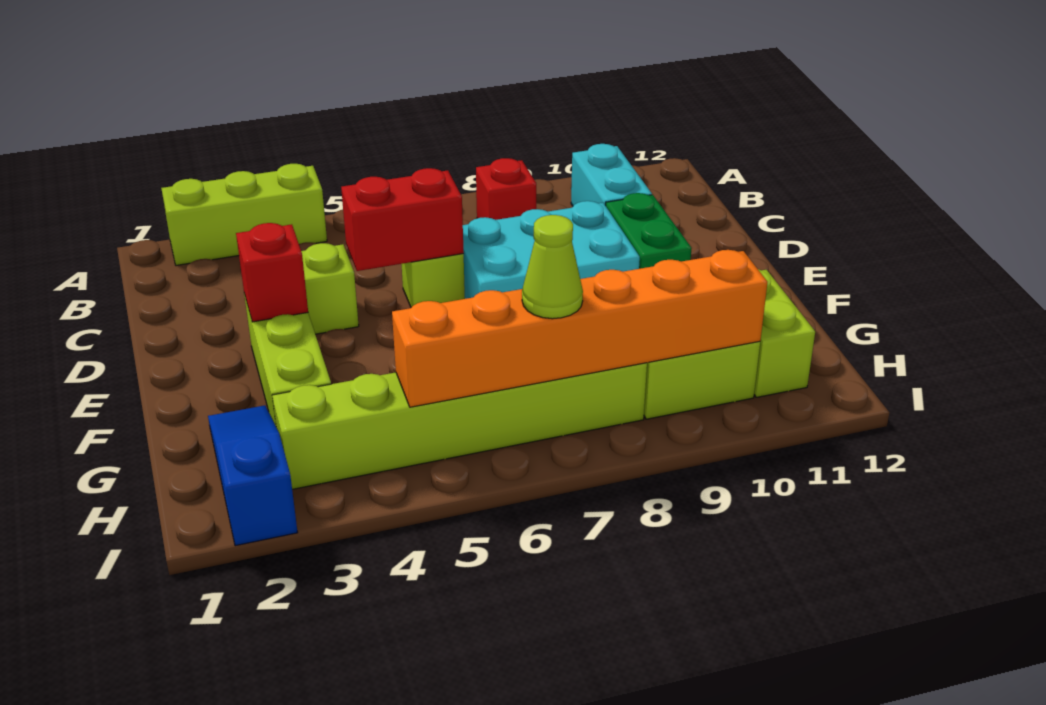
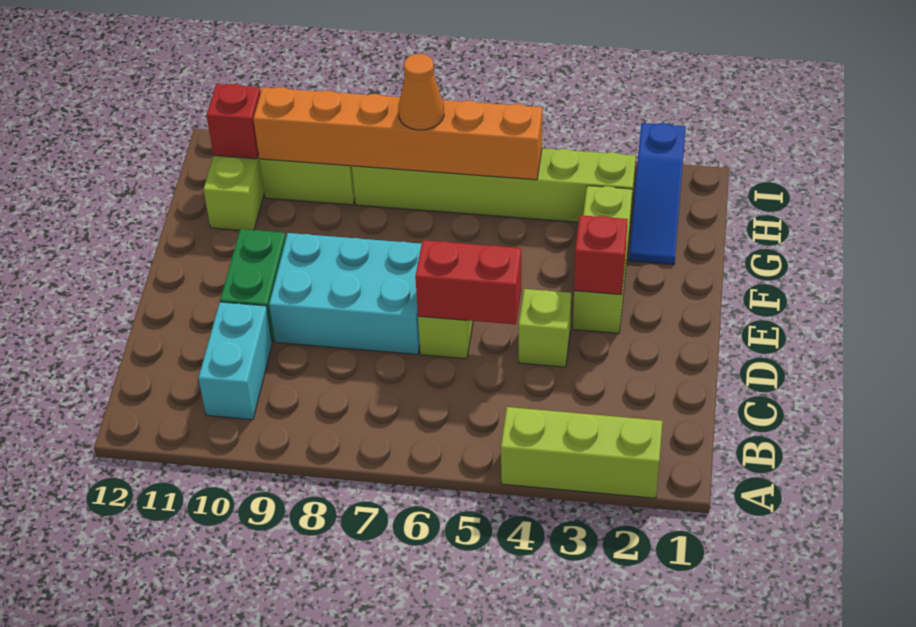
red brick B8 level 1 -> red brick H11 level 2
lime cone H7 level 3 -> orange cone H7 level 3

